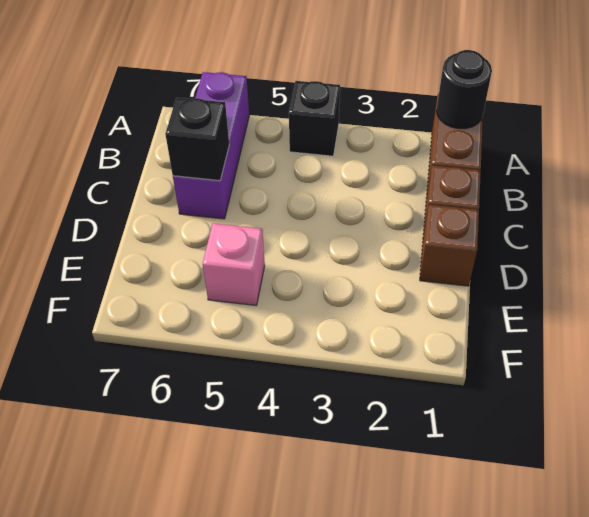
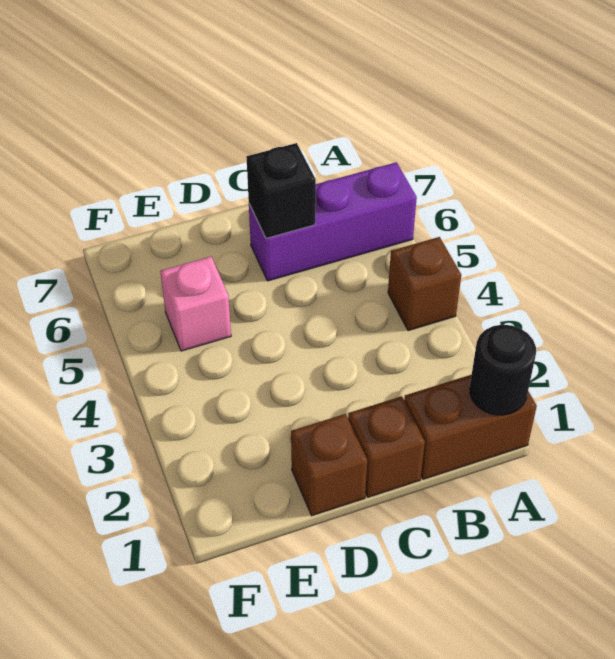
black brick A4 level 1 -> brown brick A4 level 1

